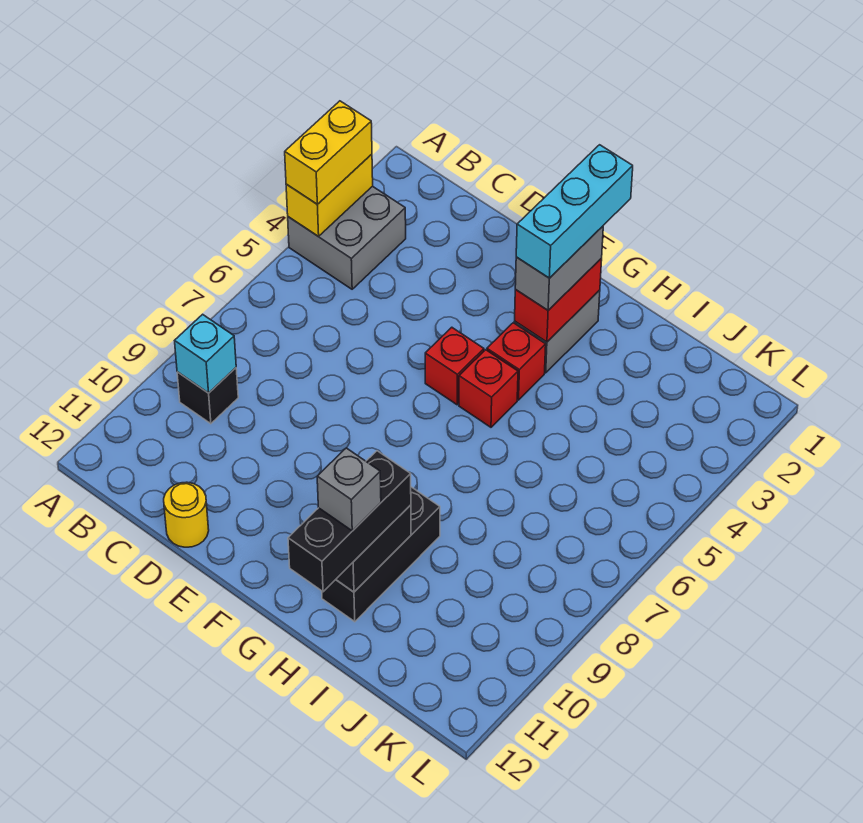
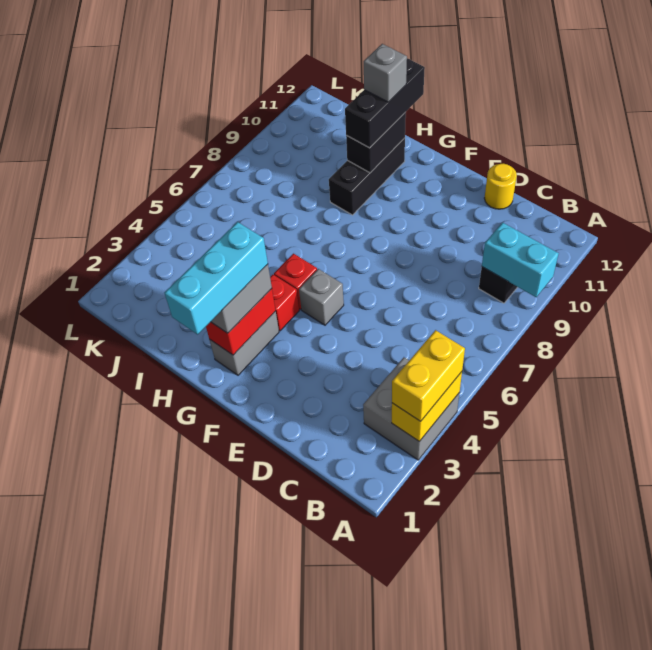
cyan brick B9 level 2 -> cyan brick A9:B9 level 2
red brick F5 level 1 -> grey brick F5 level 1

